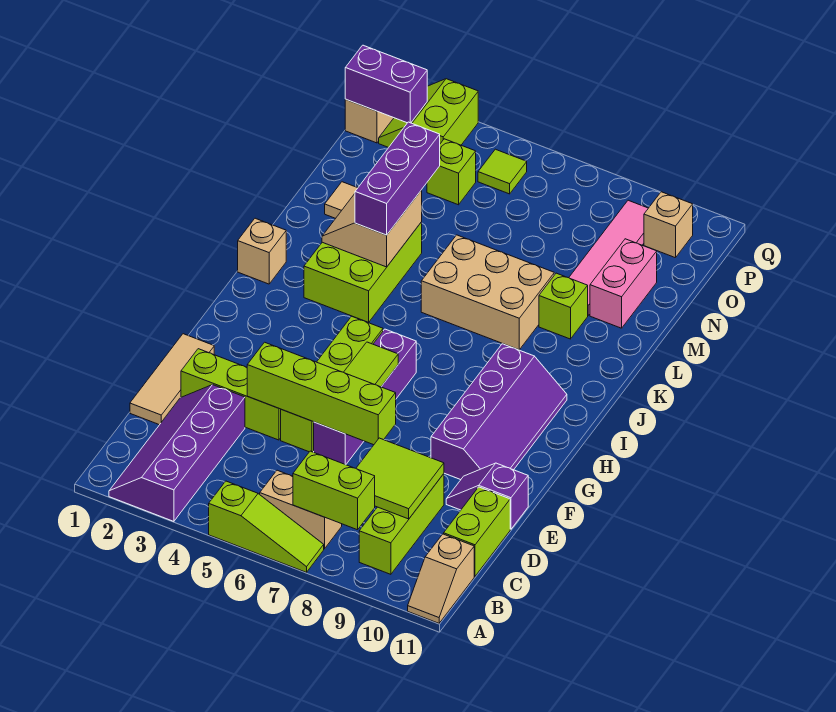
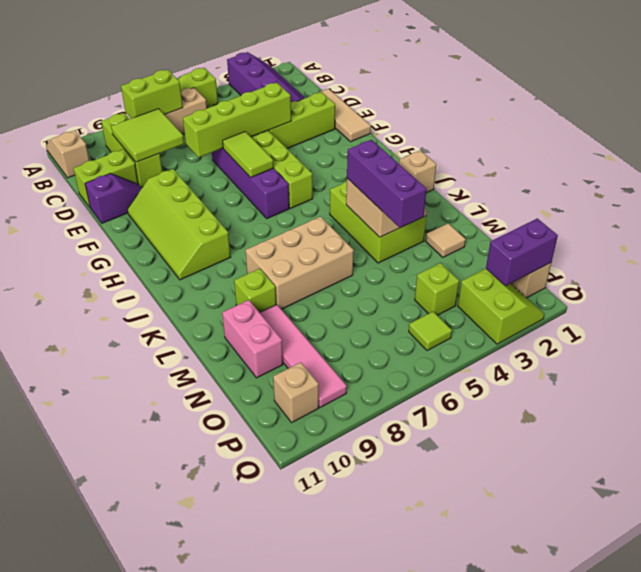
lime brick C11:D11 level 1 -> lime brick D10:D11 level 1
purple slope F9:I10 level 1 top 9 -> lime slope F9:I10 level 1 top 9

